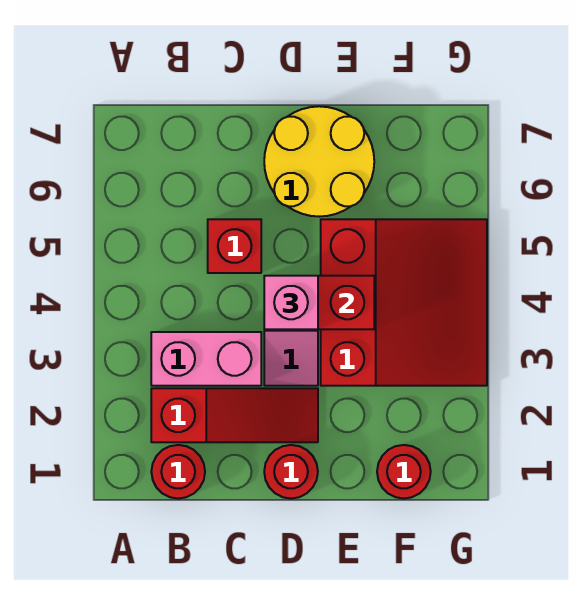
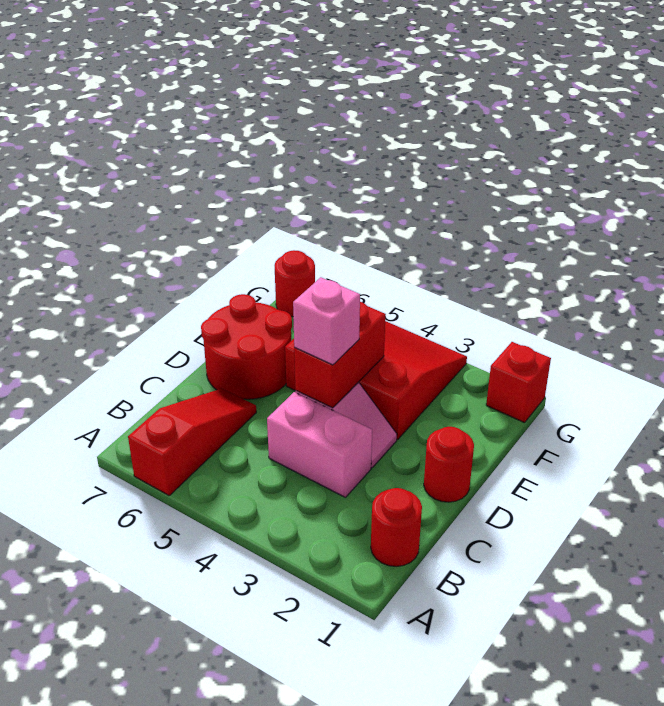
red slope B2:D2 level 1 top B -> red slope A6:C6 level 1 top A
pink brick B3:C3 level 1 -> pink brick C3:C4 level 1
red brick C5 level 1 -> red brick G1 level 1
yellow round brick D6:E7 level 1 -> red round brick D6:E7 level 1
red round brick F1 level 1 -> red round brick G7 level 1

